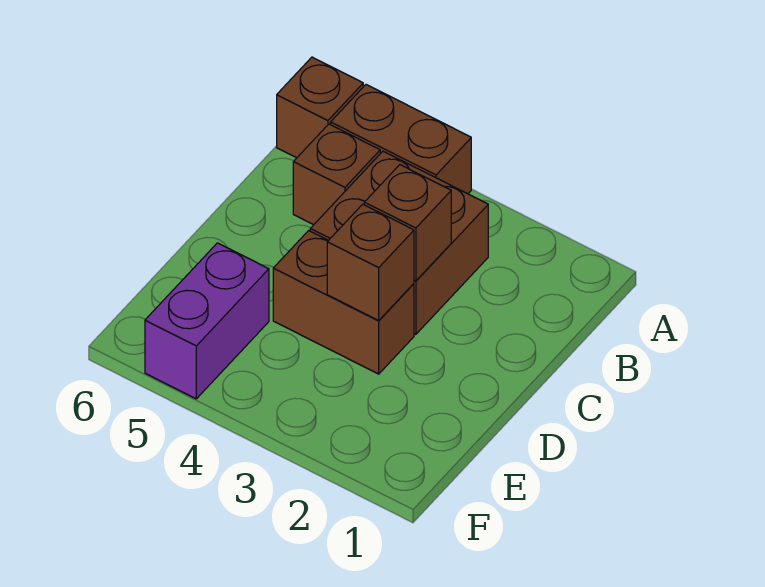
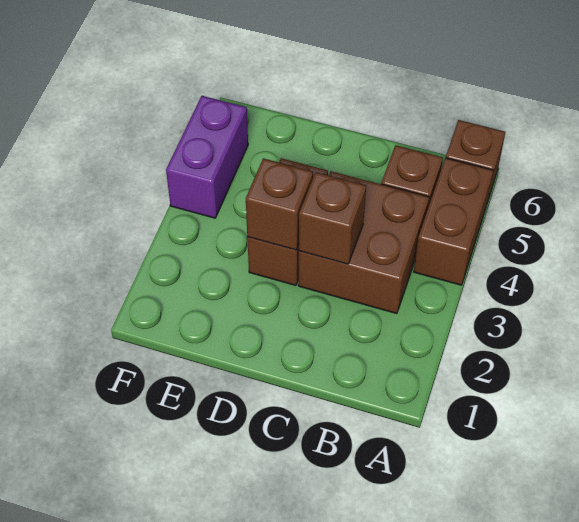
purple brick E5:F5 level 1 -> purple brick F4:F5 level 1

